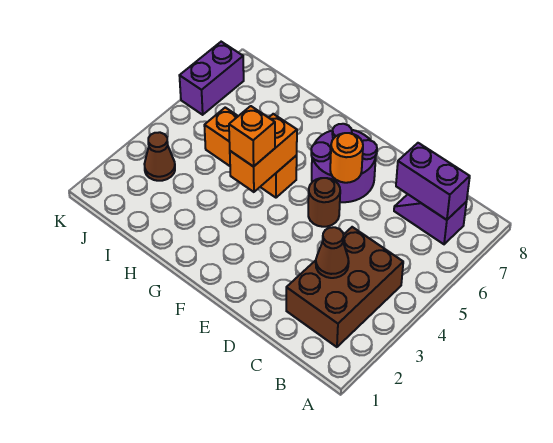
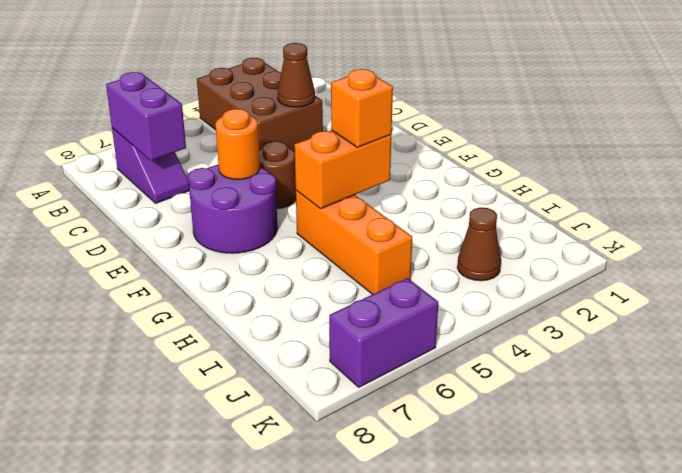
brown brick B2:C4 level 1 -> brown brick A3:C4 level 1

